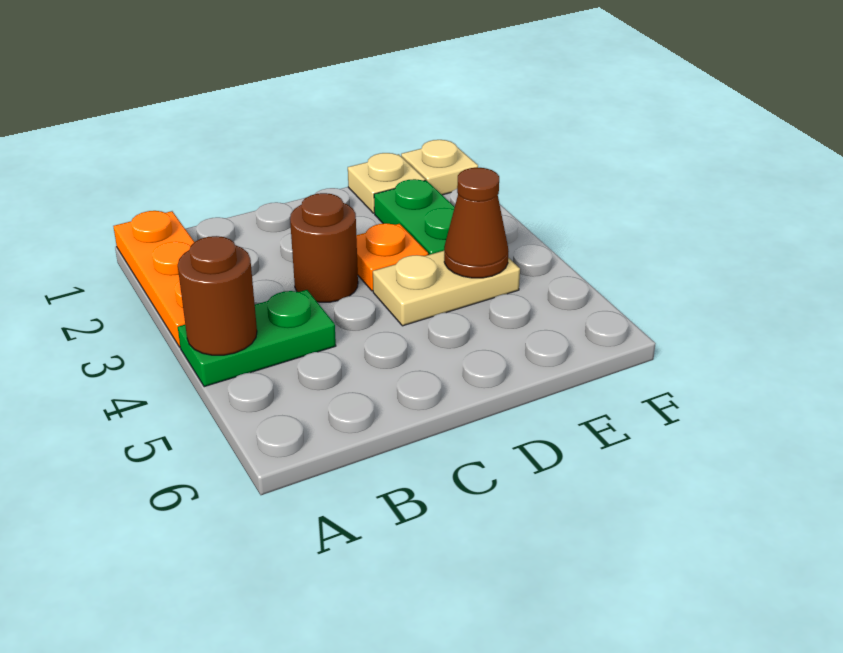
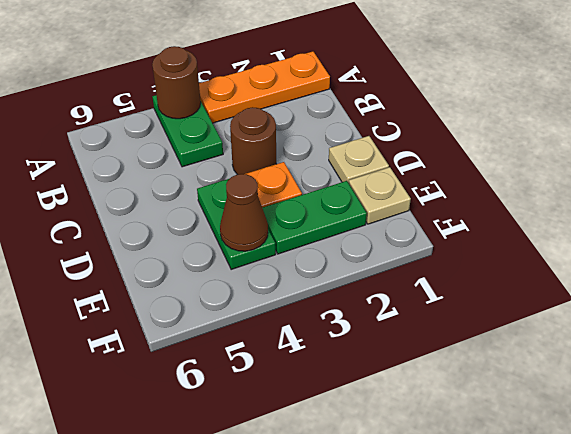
tan plate D4:E4 level 1 -> green plate D4:E4 level 1
tan plate F1 level 1 -> tan plate D1 level 1

